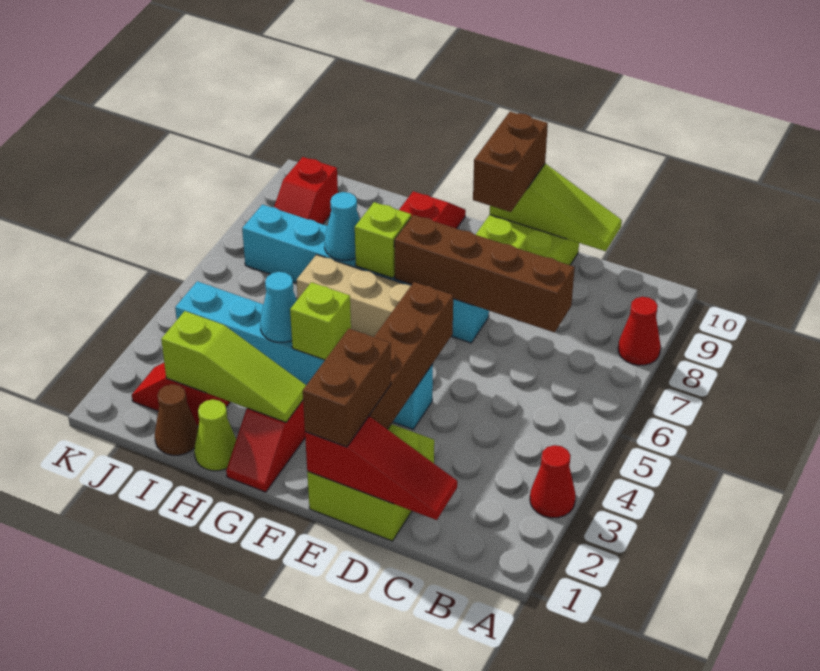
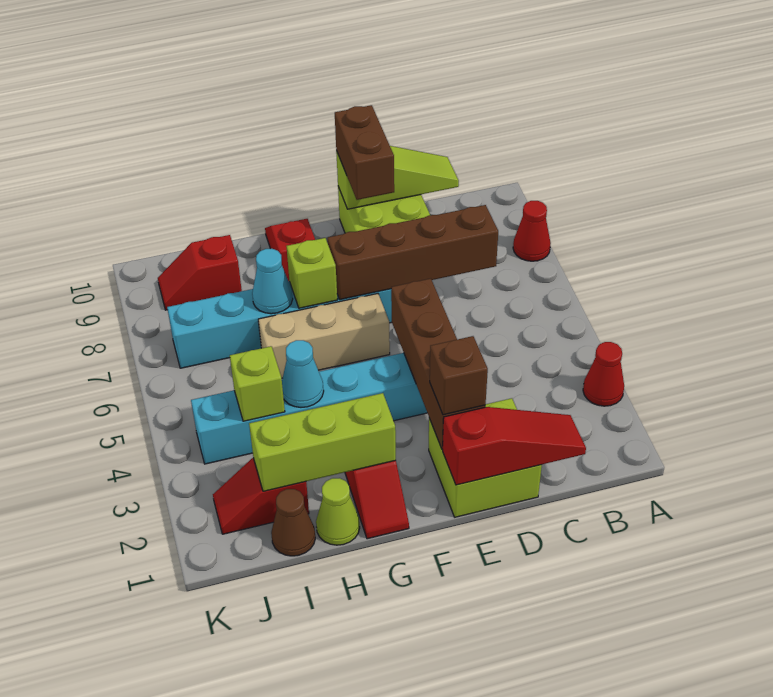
brown brick E1:E2 level 3 -> brown brick E2 level 3
lime slope G2:I2 level 2 top I -> lime brick G2:I2 level 2
lime brick G4 level 2 -> lime brick I4 level 2
red slope J8:J9 level 1 top 9 -> red slope I9:J9 level 1 top I

